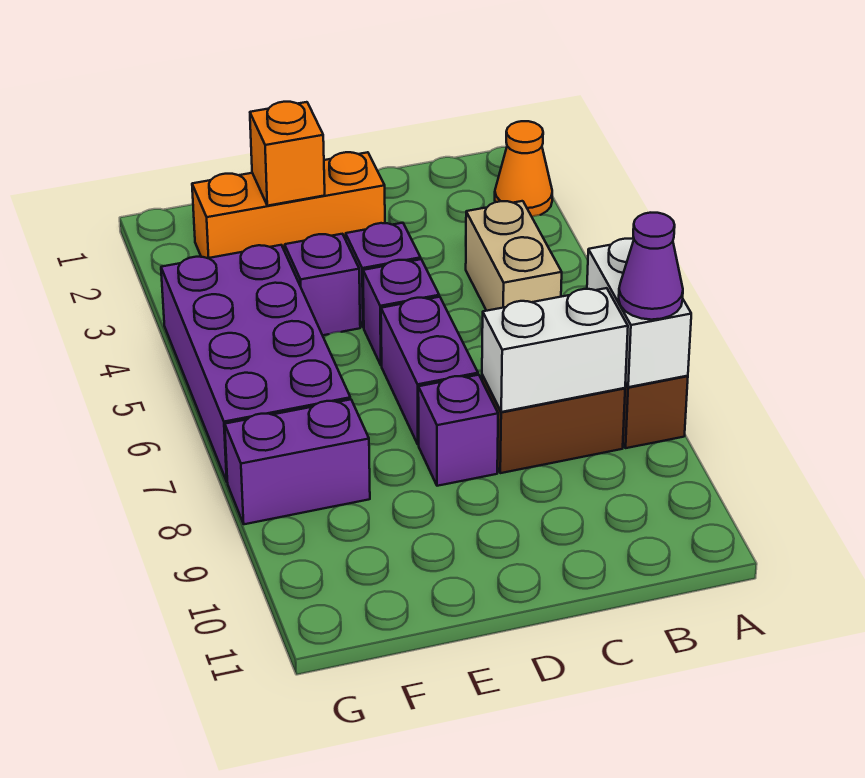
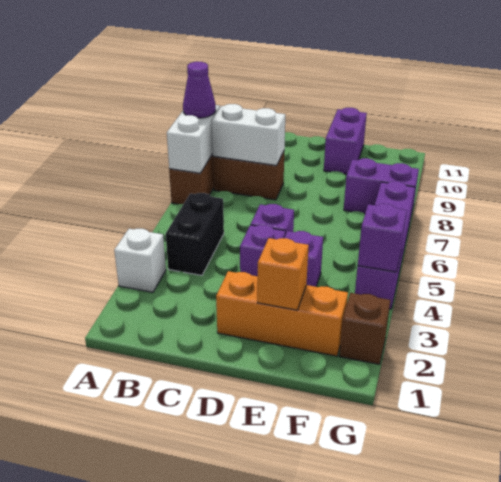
orange cone A2 level 1 -> none
none -> white brick A3 level 1
tan brick B4:B5 level 1 -> black brick B4:B5 level 1
purple brick D6:D7 level 1 -> purple brick E10:E11 level 1
purple brick D8 level 1 -> purple brick G4 level 2
purple brick F4:G7 level 1 -> purple brick G4:G7 level 1
none -> brown brick G2 level 1

